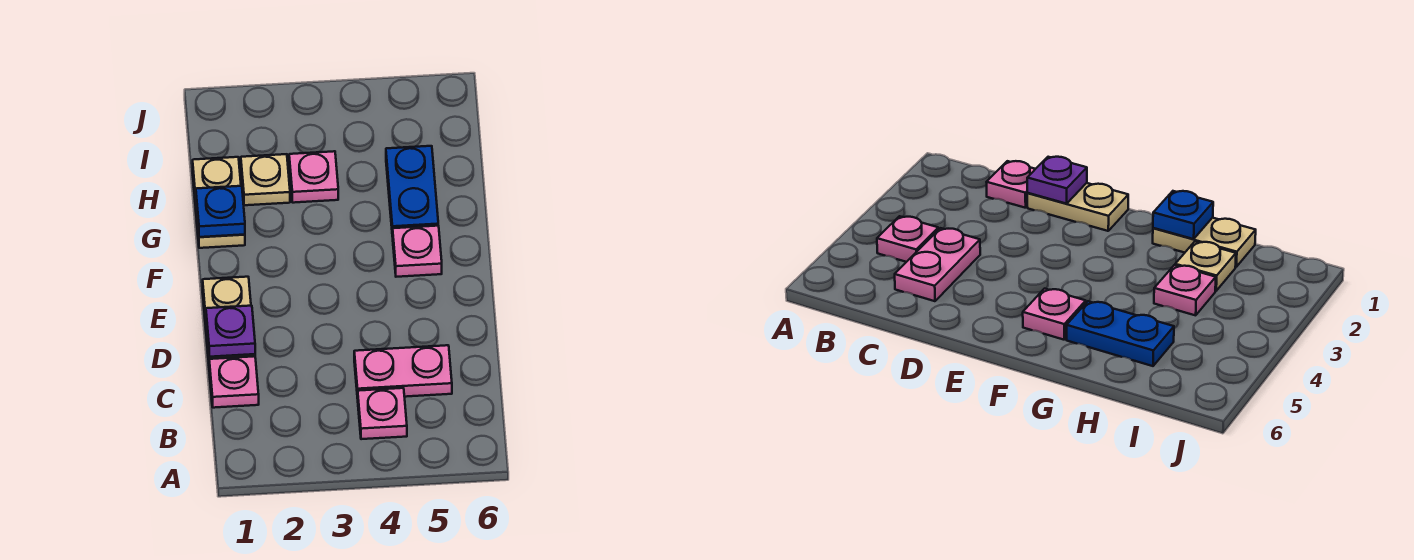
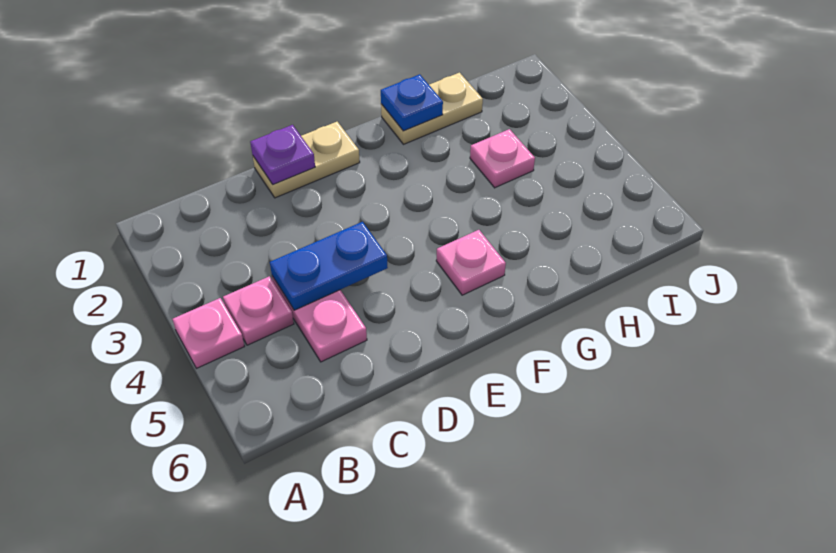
pink plate C1 level 1 -> pink plate A4 level 1
blue plate G5:H5 level 1 -> blue plate C4:D4 level 2
tan plate H2 level 1 -> none

